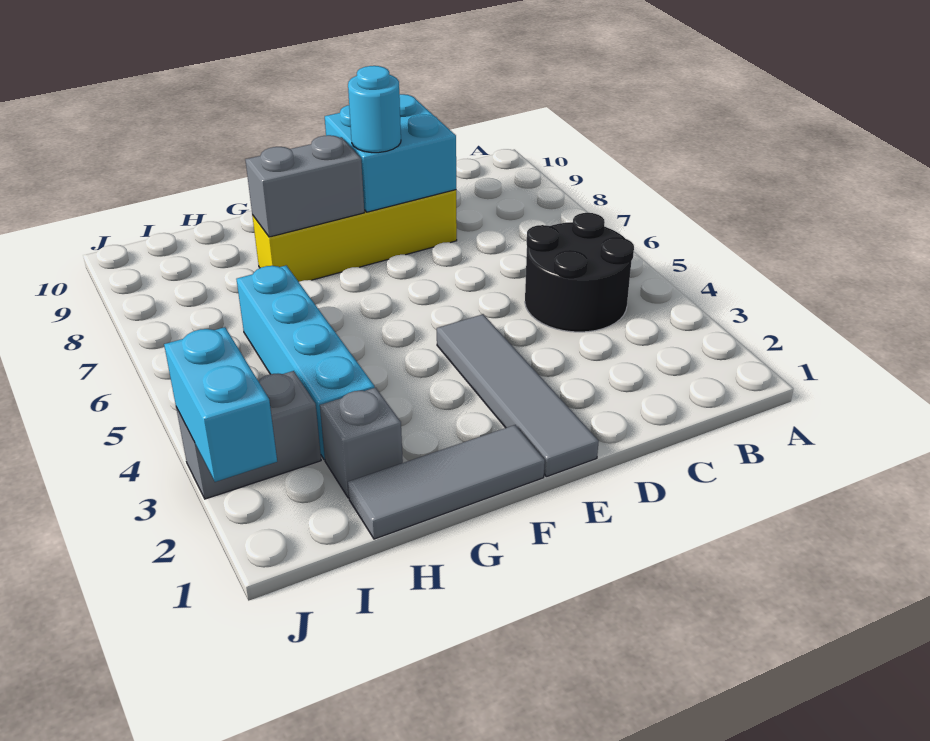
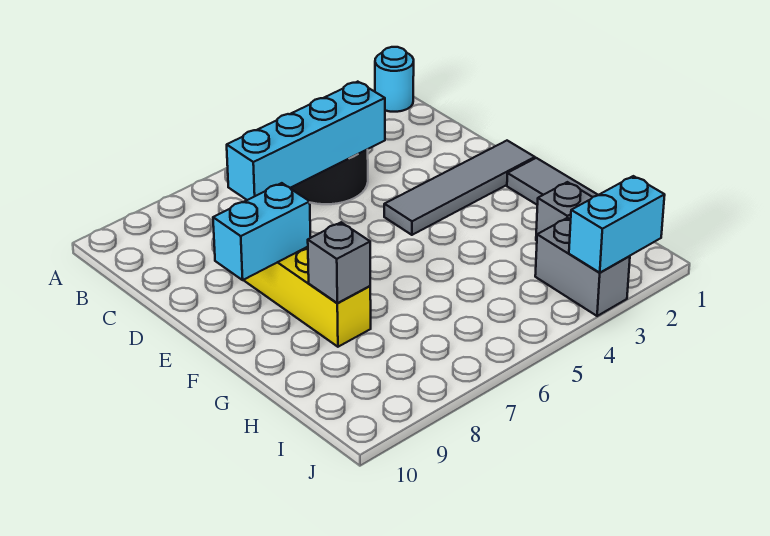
cyan brick D8:E9 level 2 -> cyan brick E8:E9 level 2
cyan round brick E8 level 3 -> cyan round brick A1 level 1
grey brick F8:G8 level 2 -> grey brick G8 level 2
cyan brick H3:H6 level 1 -> cyan brick C4:C7 level 2

